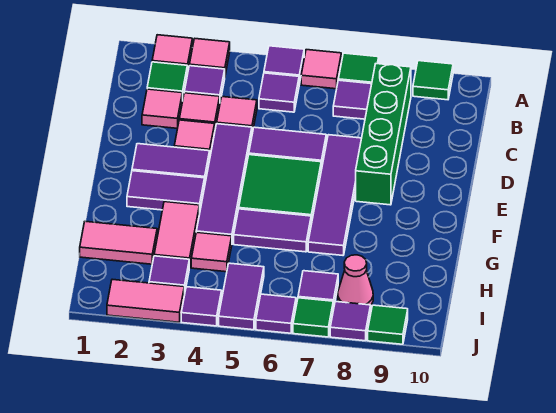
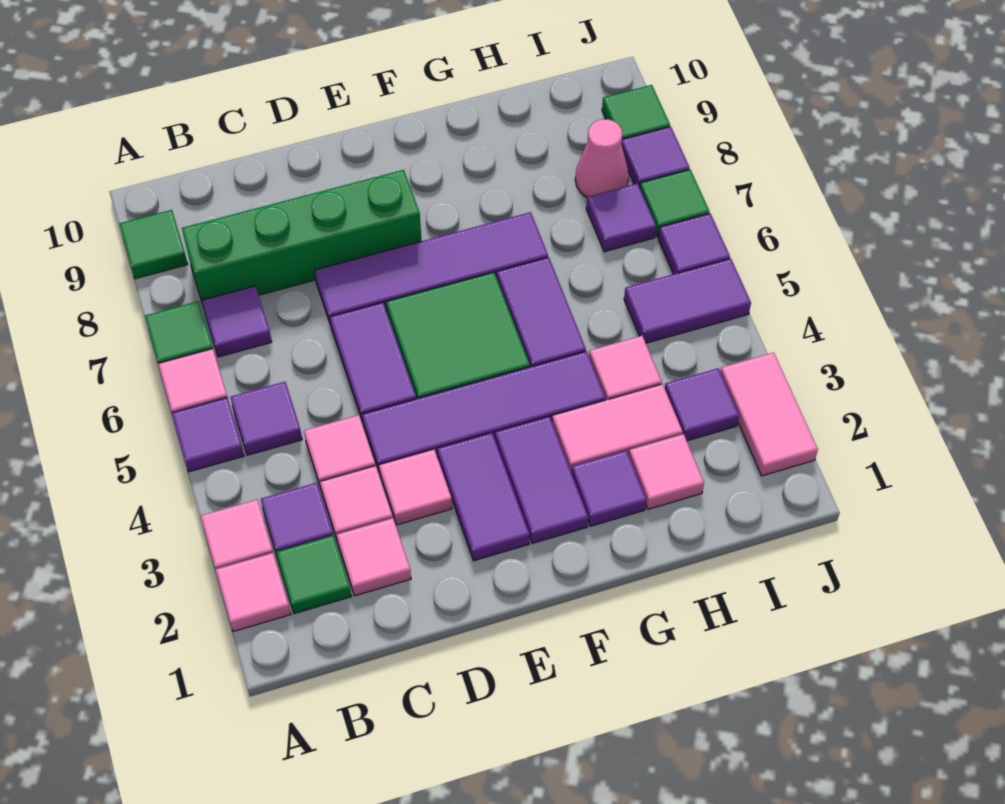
pink tile H1:H2 level 1 -> pink tile H2 level 1
purple tile J4 level 1 -> purple tile G2 level 1

